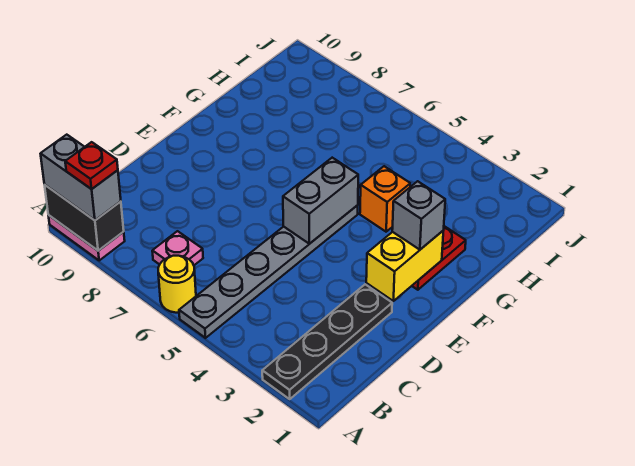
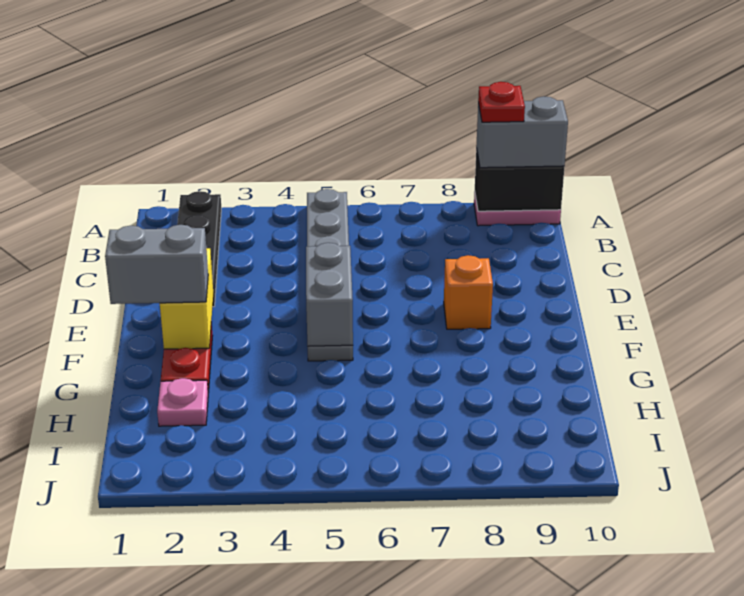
yellow round brick A6 level 1 -> none
pink plate B7 level 1 -> pink plate H2 level 1
grey brick F2 level 3 -> grey brick F1:F2 level 3
orange brick G4 level 1 -> orange brick E8 level 1

